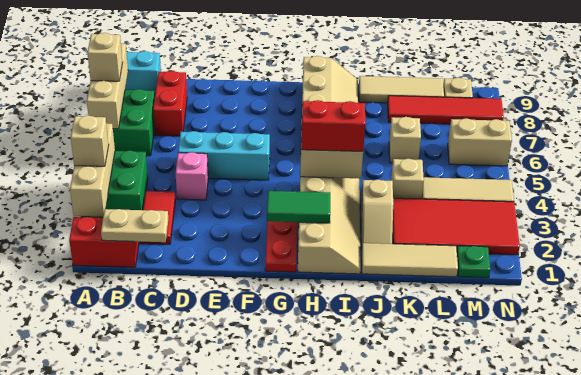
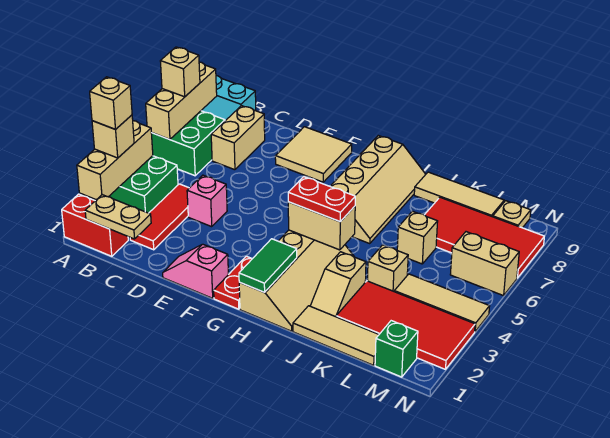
none -> tan brick A3 level 4
red tile C2:C3 level 1 -> red tile C2:C4 level 1
red brick C7:C8 level 1 -> tan brick C7:C8 level 1
cyan brick D5:F5 level 1 -> none
none -> pink slope E1:F1 level 1 top F
none -> tan tile E8:F9 level 1
green tile G2:H2 level 2 -> green tile H1:H2 level 2
red brick H4:I4 level 3 -> red plate H4:I4 level 3
red tile K8:N8 level 1 -> red tile K7:N8 level 1
green plate M1 level 1 -> green brick M1 level 1

